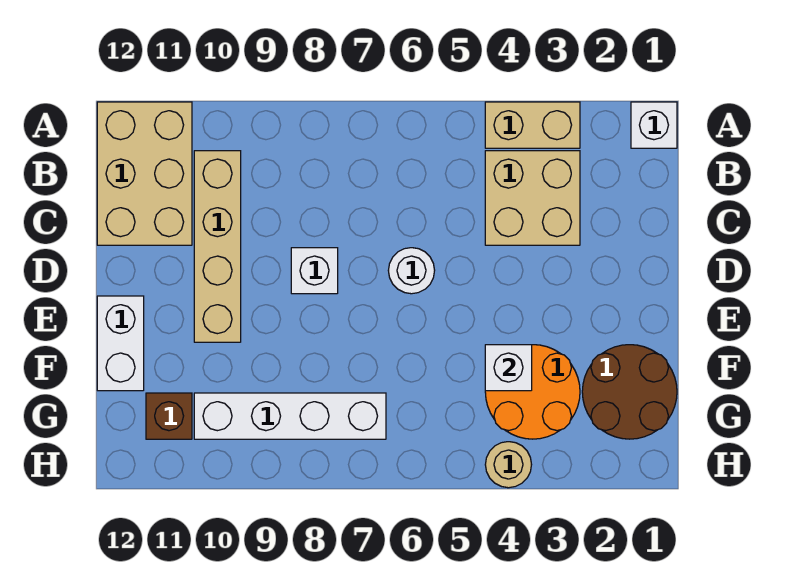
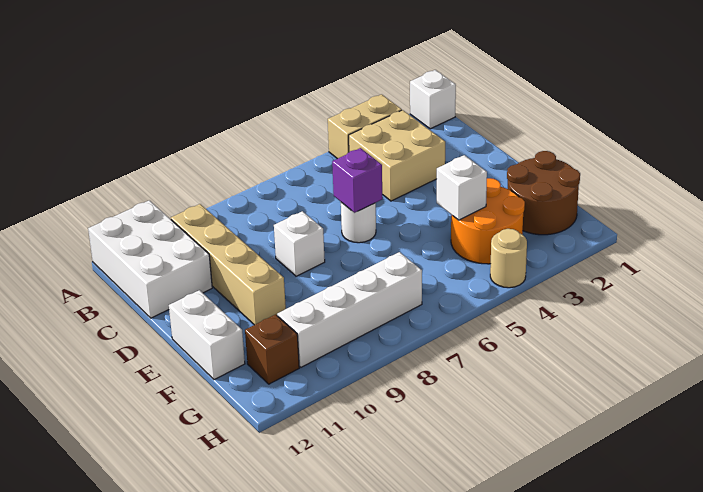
tan brick A11:C12 level 1 -> white brick A11:C12 level 1
none -> purple brick D6 level 2

